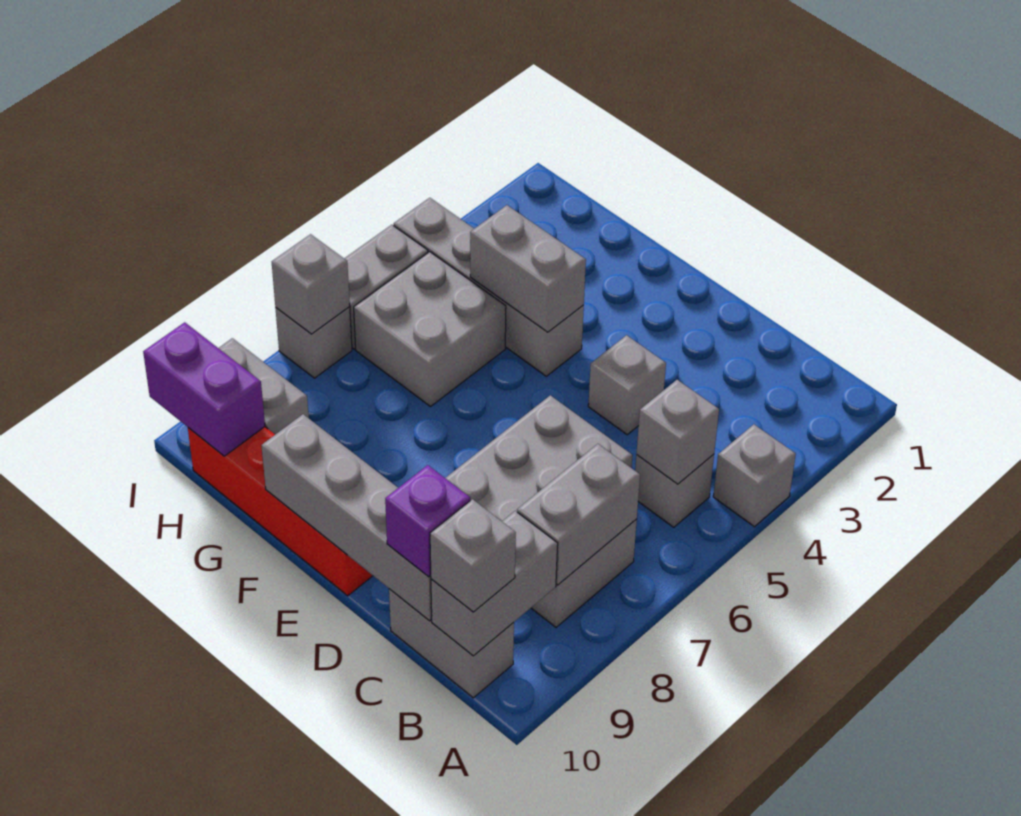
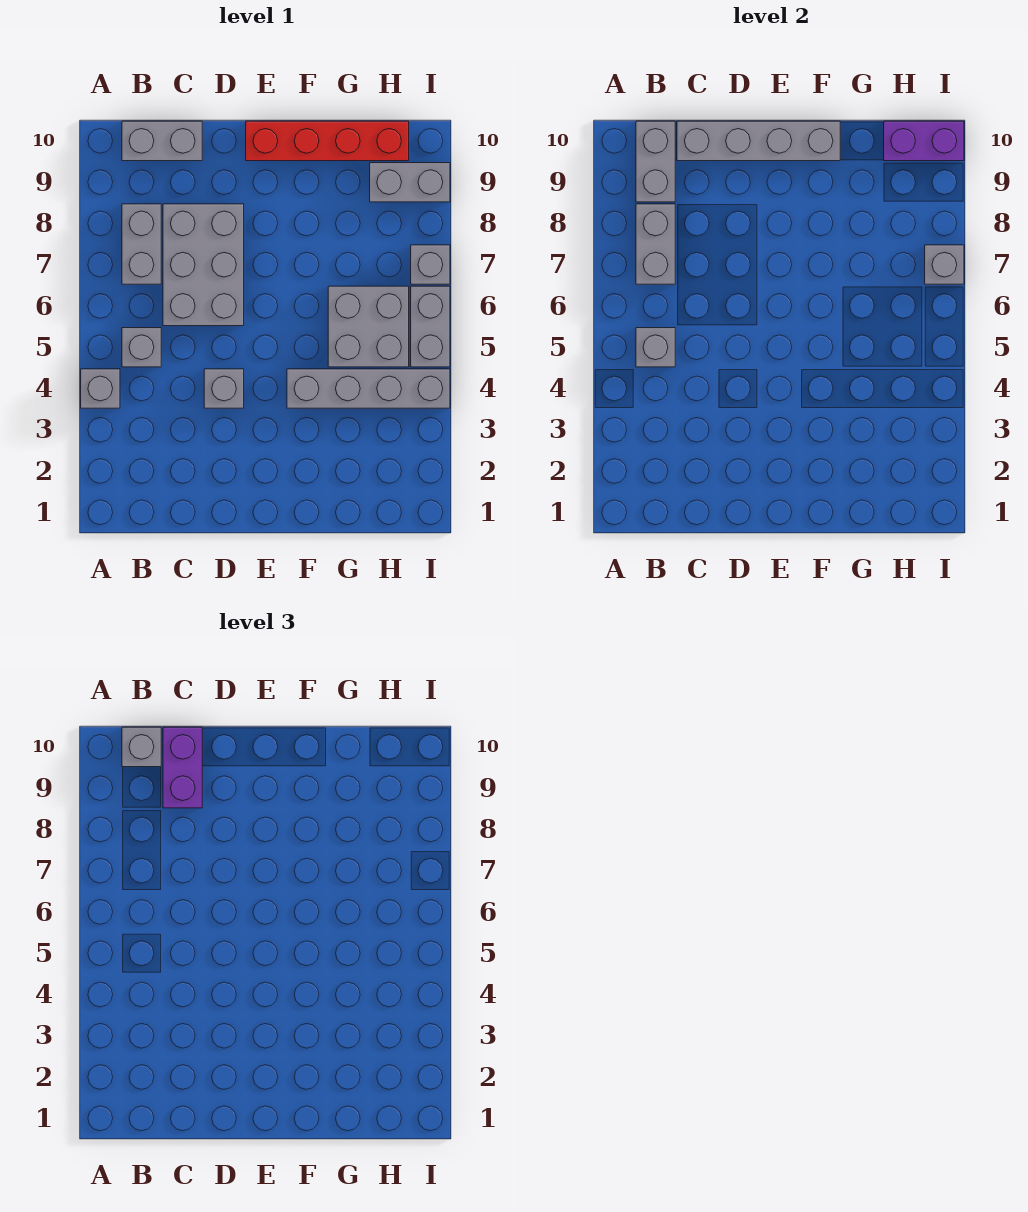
purple brick C10 level 3 -> purple brick C9:C10 level 3
grey brick F4:G4 level 2 -> none

